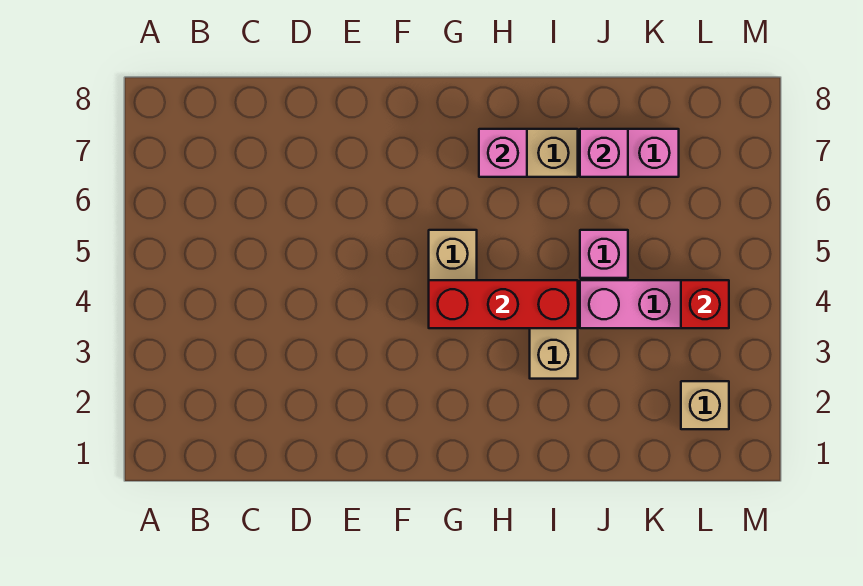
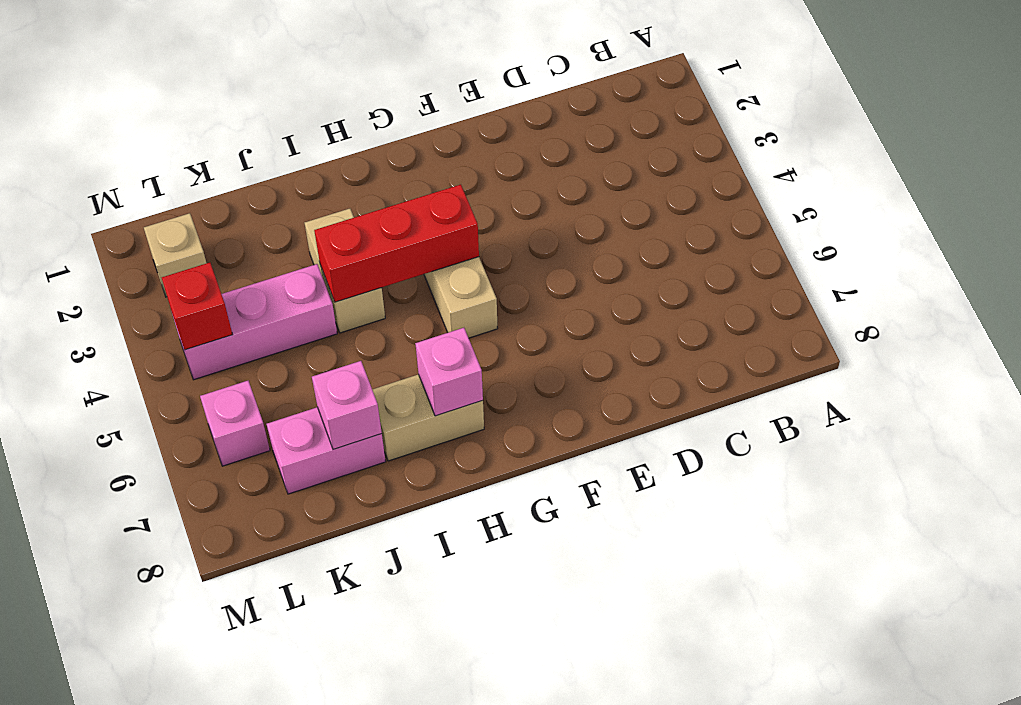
pink brick J5 level 1 -> pink brick L6 level 1

